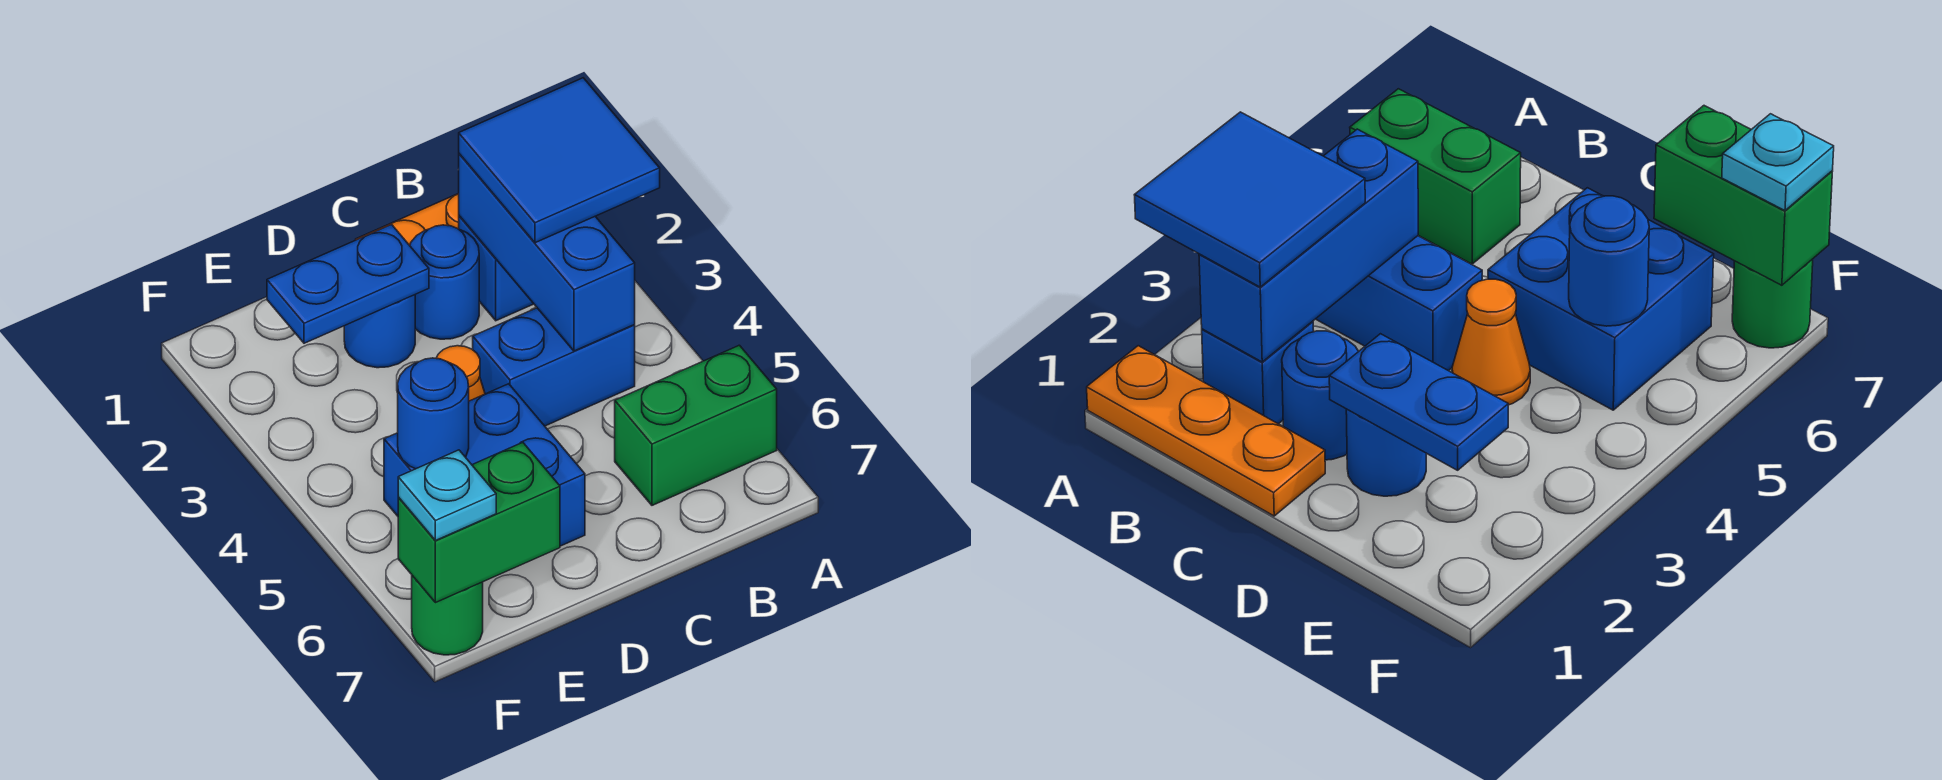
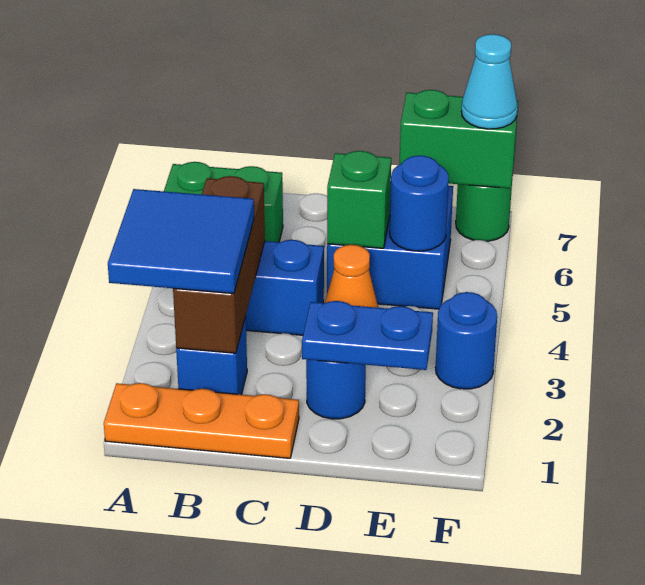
blue brick B2:B4 level 2 -> brown brick B2:B4 level 2
blue round brick C2 level 1 -> blue round brick F3 level 1
none -> green brick D5 level 2
cyan plate F7 level 3 -> cyan cone F7 level 3

